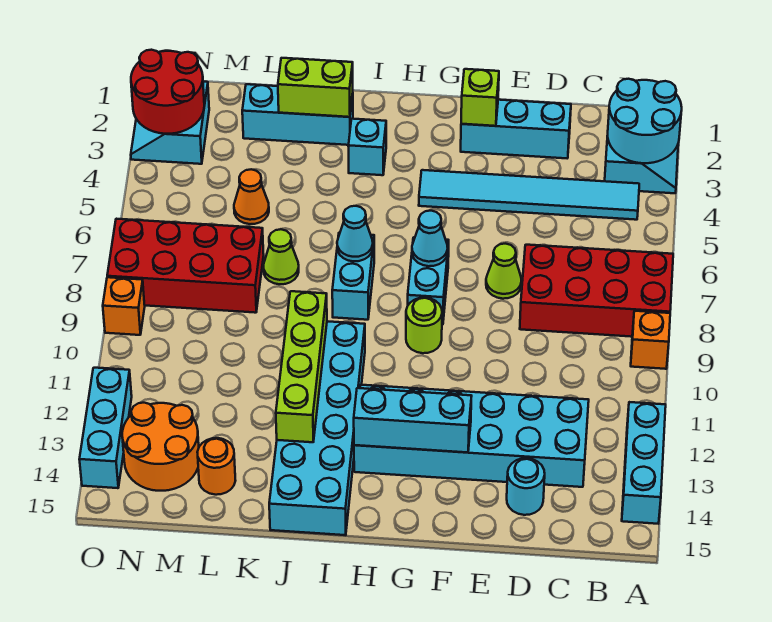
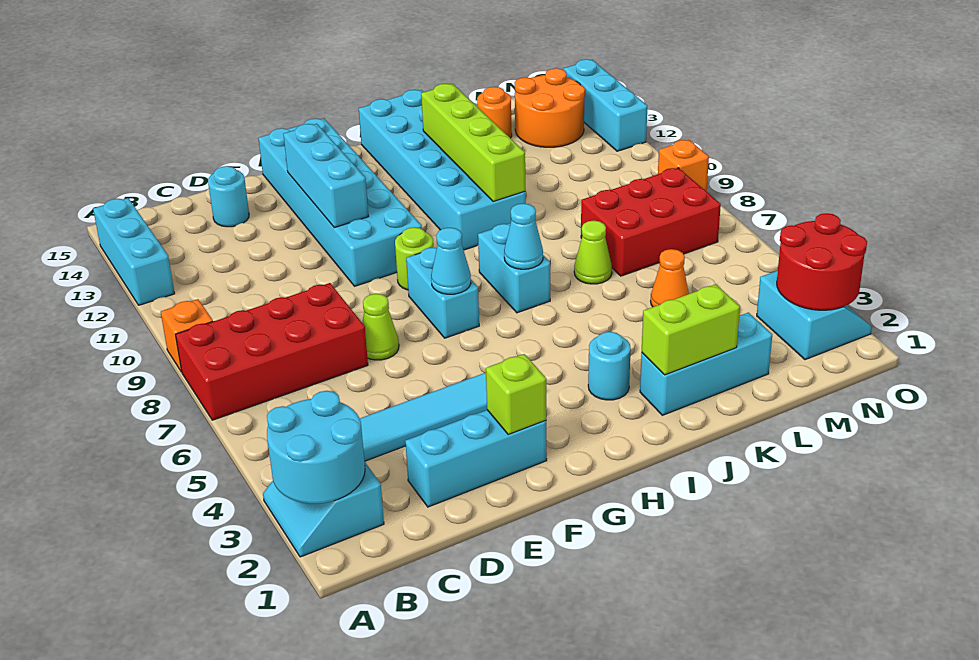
cyan brick C12:H13 level 1 -> cyan brick F10:G15 level 1
cyan brick F13:H13 level 2 -> cyan brick F11:F13 level 2
cyan brick I3 level 1 -> cyan round brick I3 level 1
red brick L7:O8 level 1 -> red brick L7:N8 level 1

